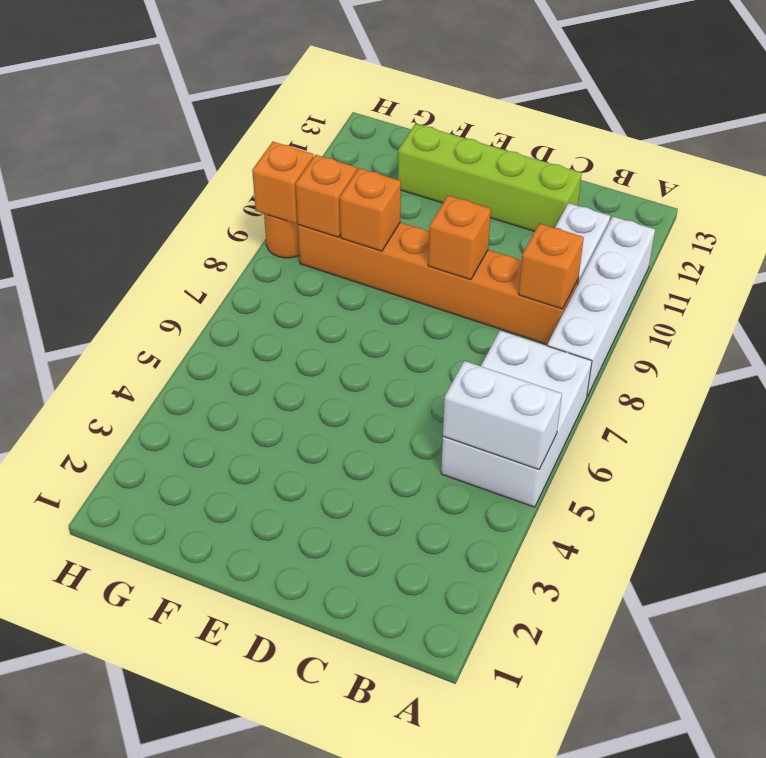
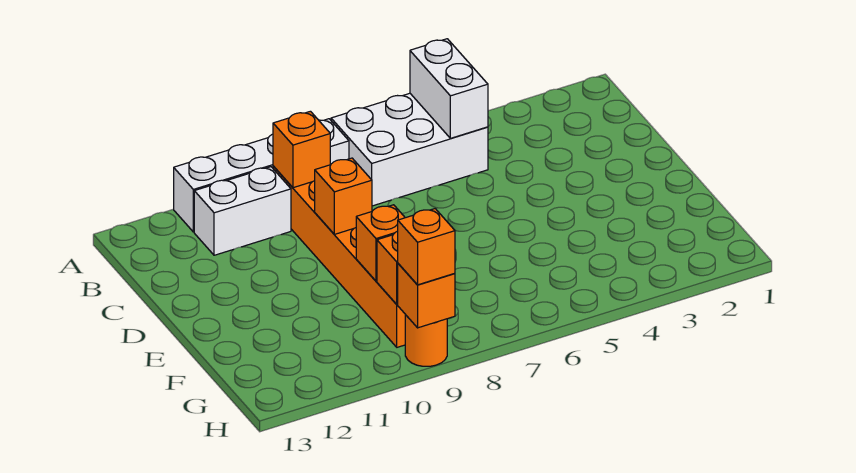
lime brick C12:F12 level 1 -> none
none -> orange brick H9 level 3

